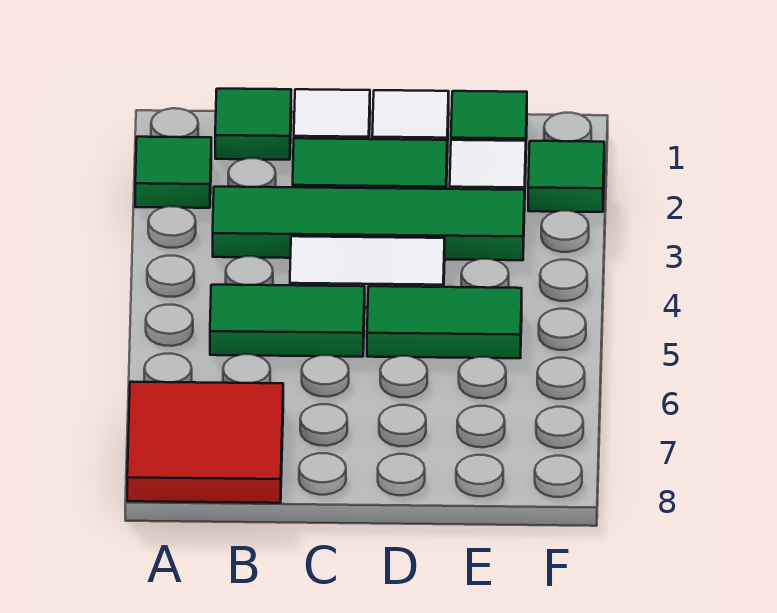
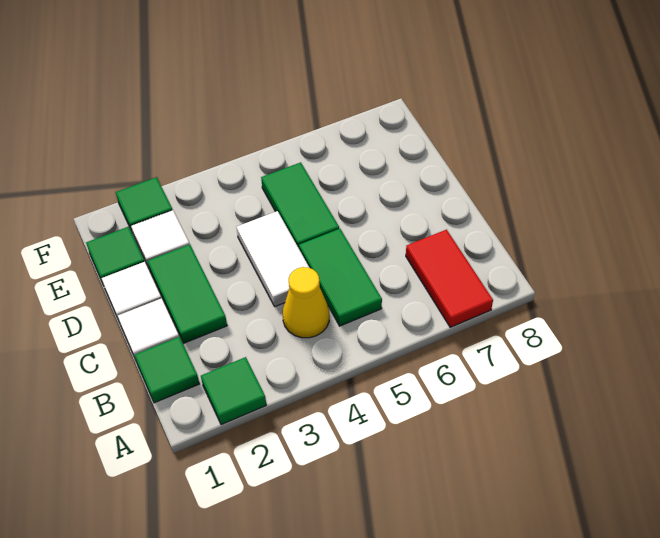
red tile A7:B8 level 1 -> red tile A7:B7 level 1
green tile B3:E3 level 1 -> none
none -> yellow cone B4 level 1

